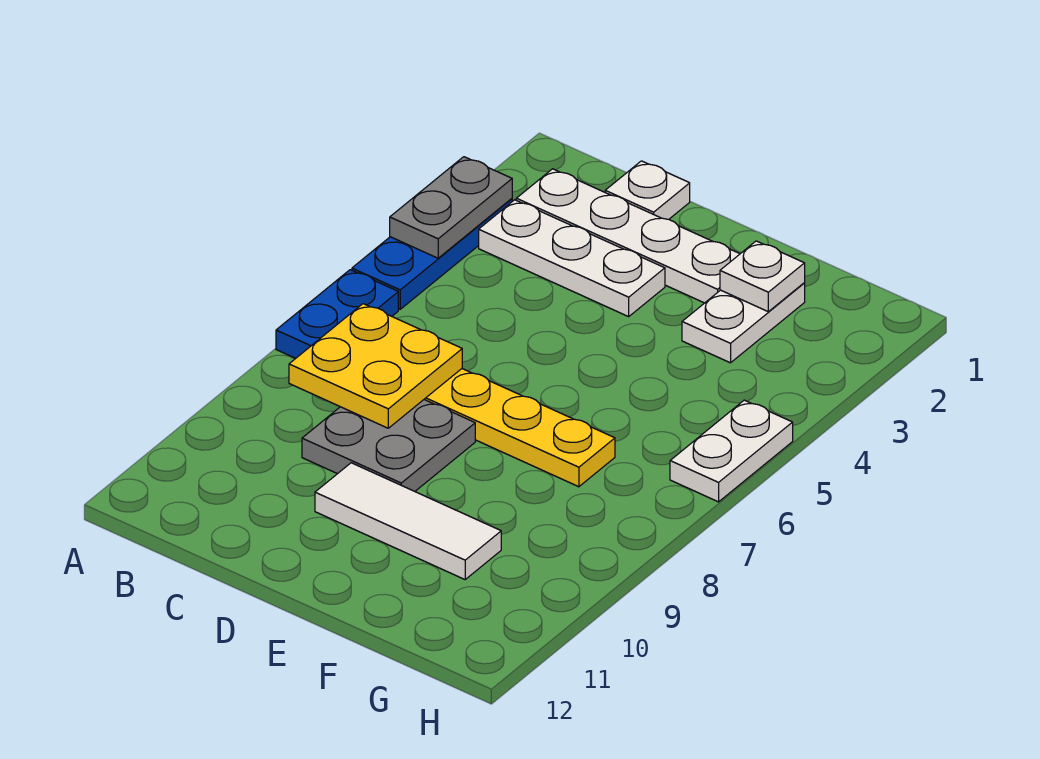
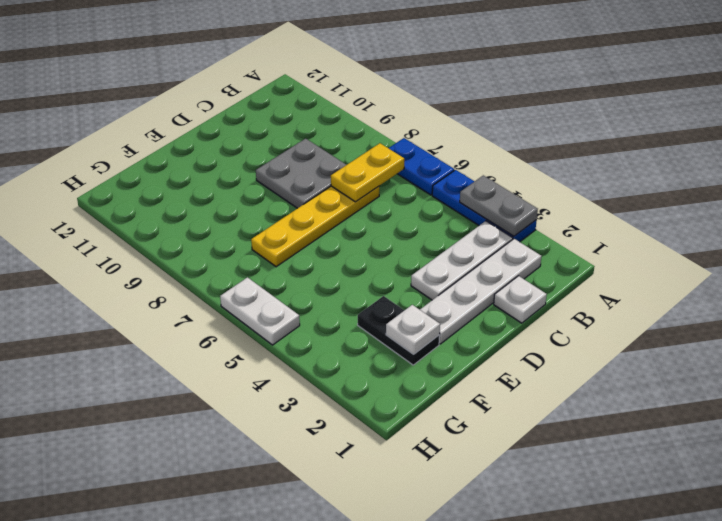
yellow plate B7:C8 level 2 -> yellow plate B7:C7 level 2
white tile D10:F10 level 1 -> none
white plate F2:F3 level 1 -> black plate F2:F3 level 1

